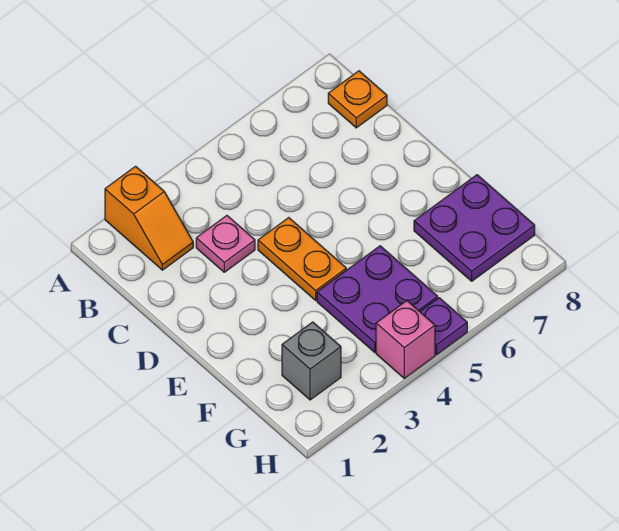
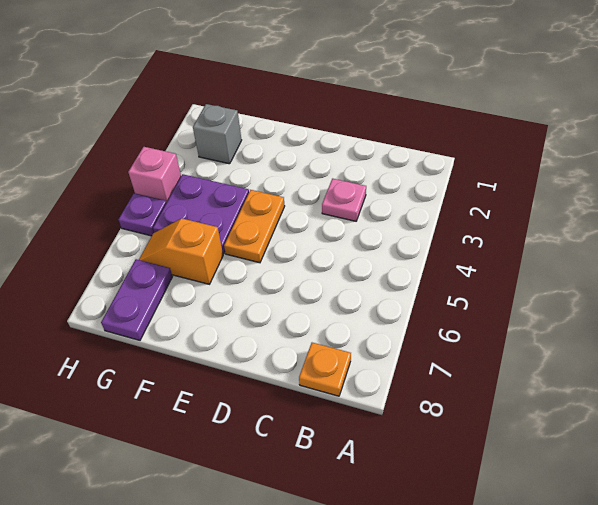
orange slope A2:B2 level 1 top A -> orange slope F6:G6 level 1 top F
orange plate D4:E4 level 1 -> orange plate E4:E5 level 1
purple plate F7:G8 level 1 -> purple plate G7:G8 level 1

